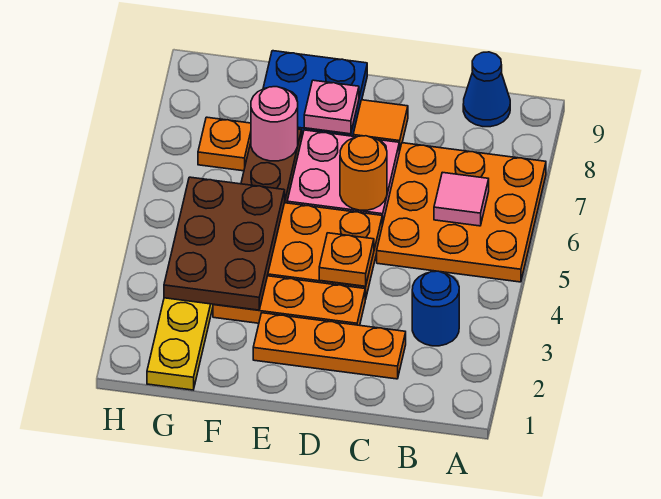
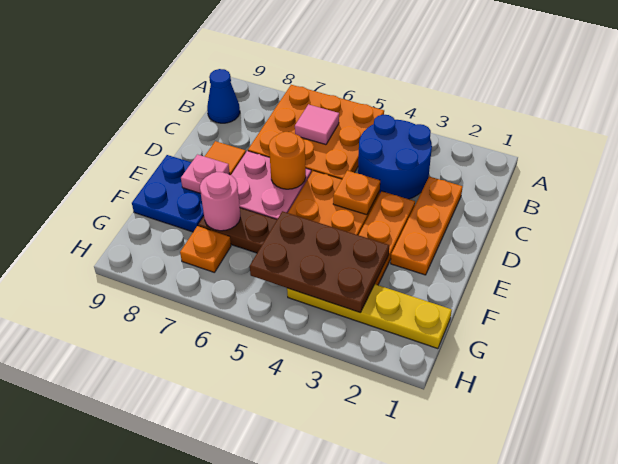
blue round brick B3 level 1 -> blue round brick B3:C4 level 1

